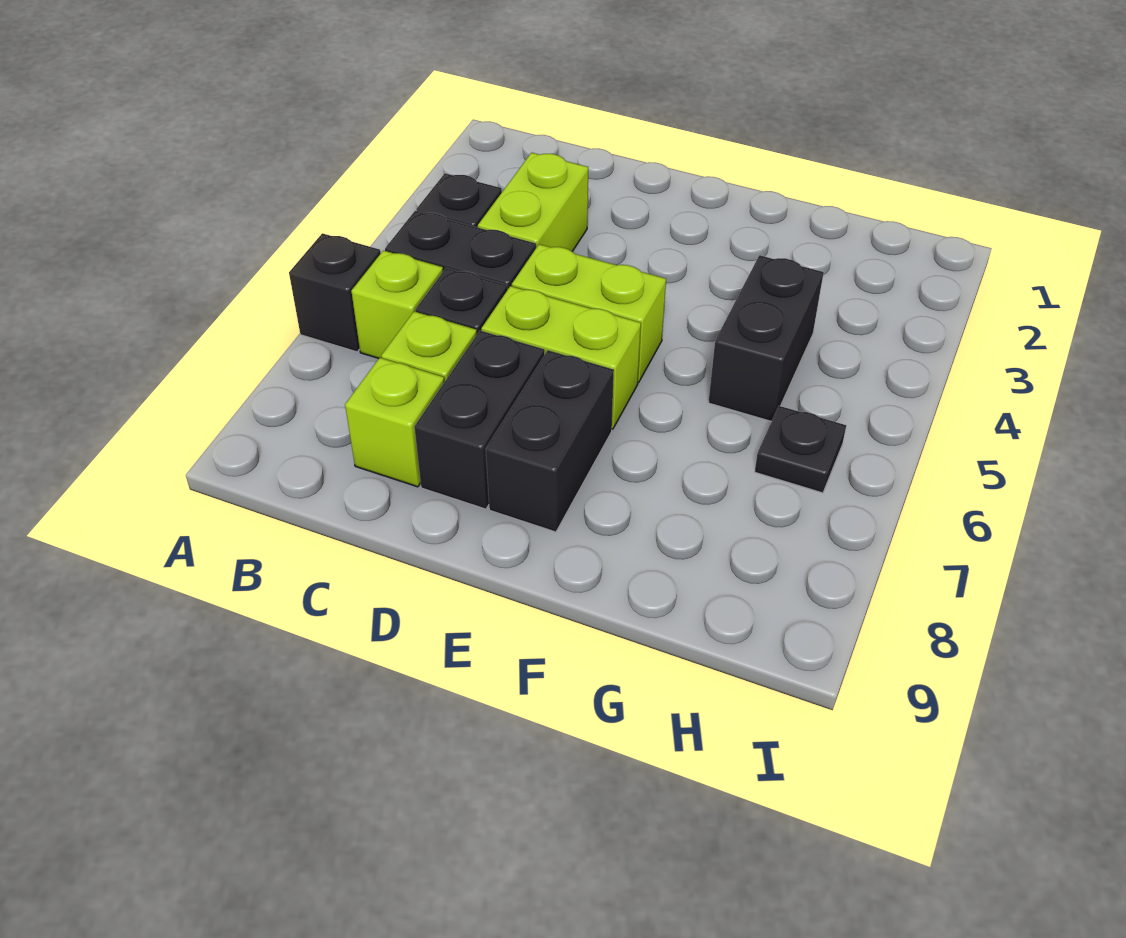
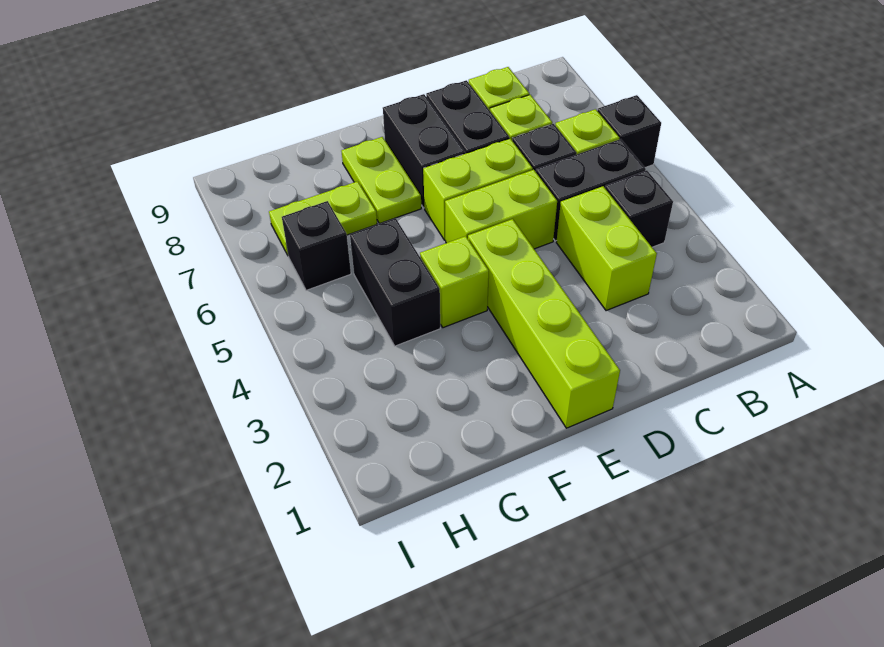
none -> lime brick E1:E4 level 1
none -> lime brick F4 level 1
none -> lime plate F7:F8 level 1
none -> lime plate G7:H7 level 1
black plate H6 level 1 -> black brick H6 level 1

